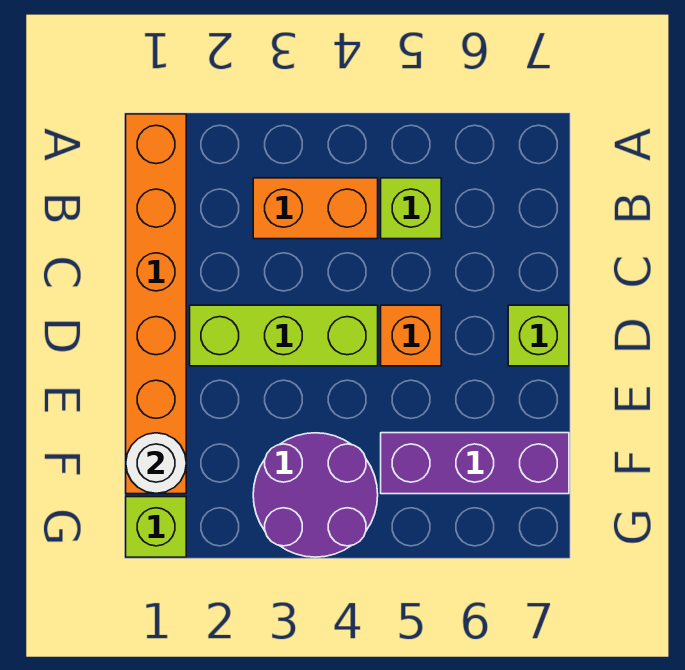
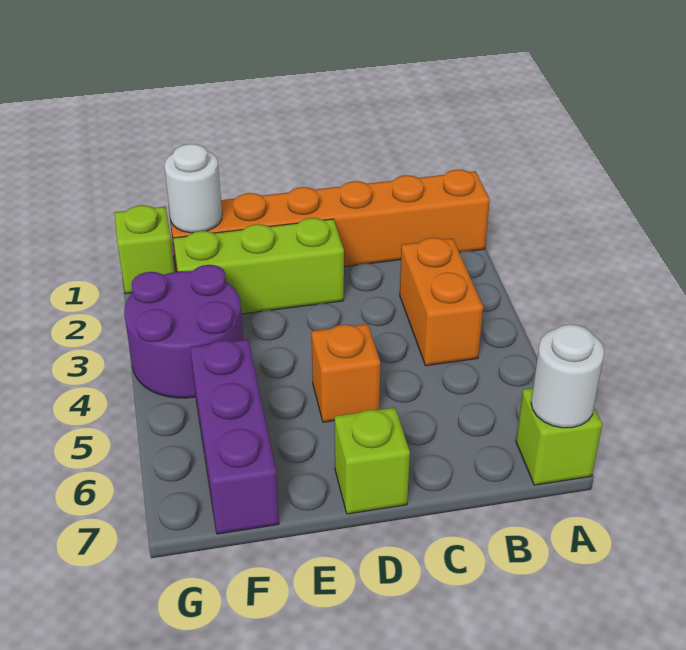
none -> white round brick A7 level 2
lime brick B5 level 1 -> lime brick A7 level 1
lime brick D2:D4 level 1 -> lime brick D2:F2 level 1

